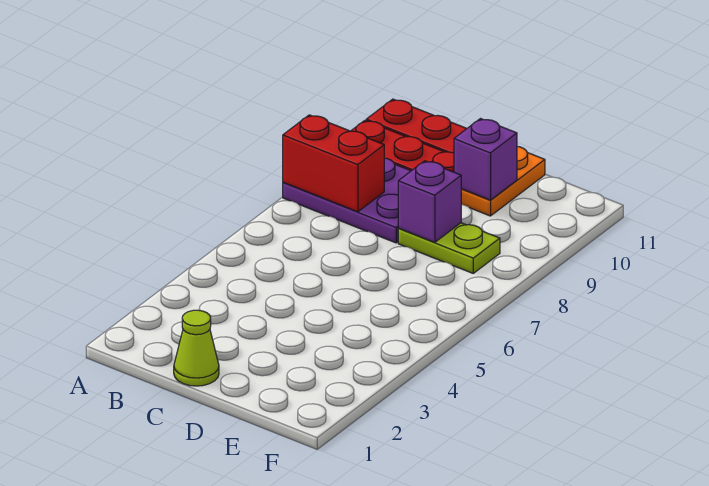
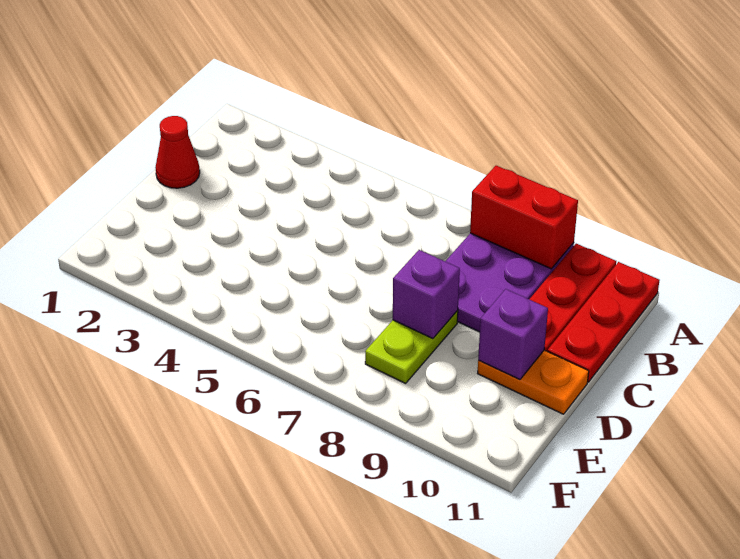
red brick A8:B8 level 2 -> red brick A8:A9 level 2
lime cone C1 level 1 -> red cone C1 level 1

